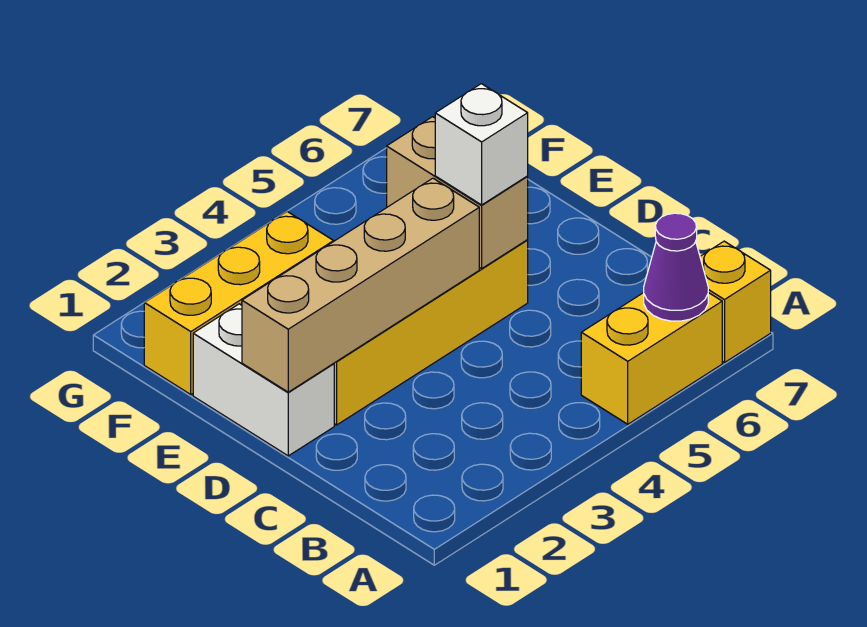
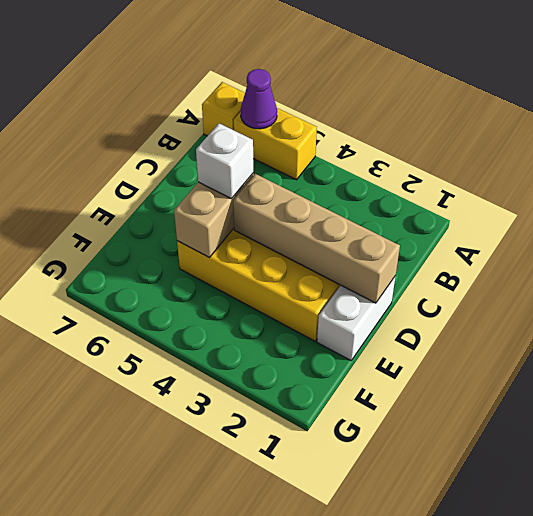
yellow brick F1:F3 level 1 -> none

